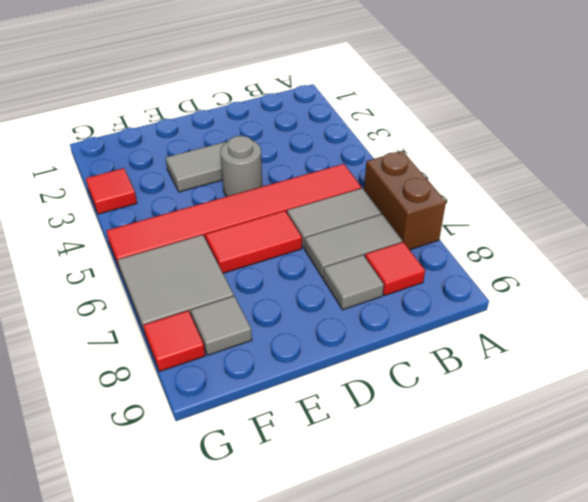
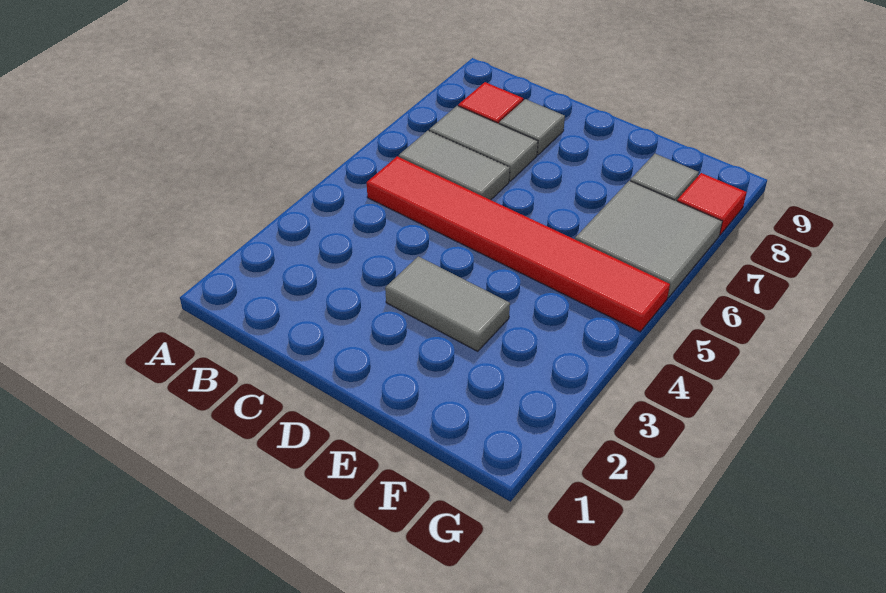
brown brick A6:A7 level 1 -> none
grey round brick D4 level 1 -> none
red tile D6:E6 level 1 -> none
red tile G3 level 1 -> none

